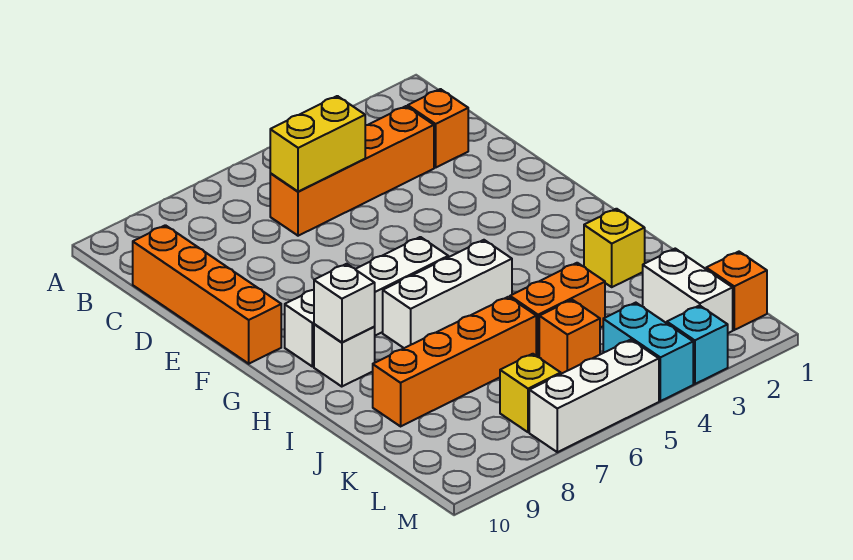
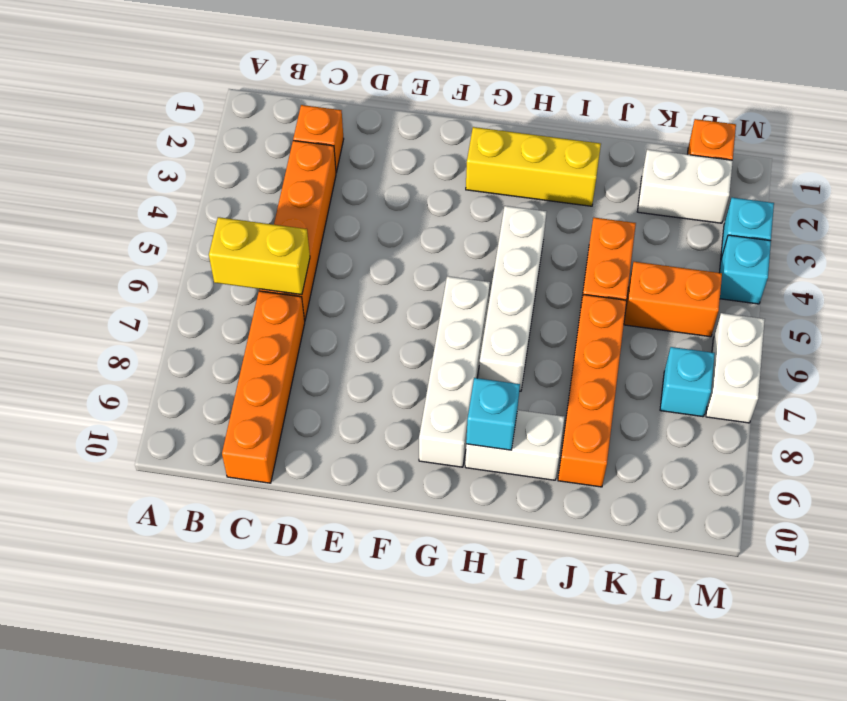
yellow brick C5:C6 level 2 -> yellow brick B6:C6 level 2
orange brick C10:F10 level 1 -> orange brick C7:C10 level 1
white brick H5:H7 level 1 -> white brick H4:H7 level 1
white brick H9 level 1 -> white brick H9:I9 level 1
white brick H9 level 2 -> cyan brick H9 level 2
yellow brick I2 level 1 -> yellow brick G2:I2 level 1
orange brick K5 level 1 -> orange brick K5:L5 level 1
cyan brick L4:M4 level 1 -> cyan brick M4 level 1
yellow brick L7 level 1 -> cyan brick L7 level 1
white brick M5:M7 level 1 -> white brick M6:M7 level 1

